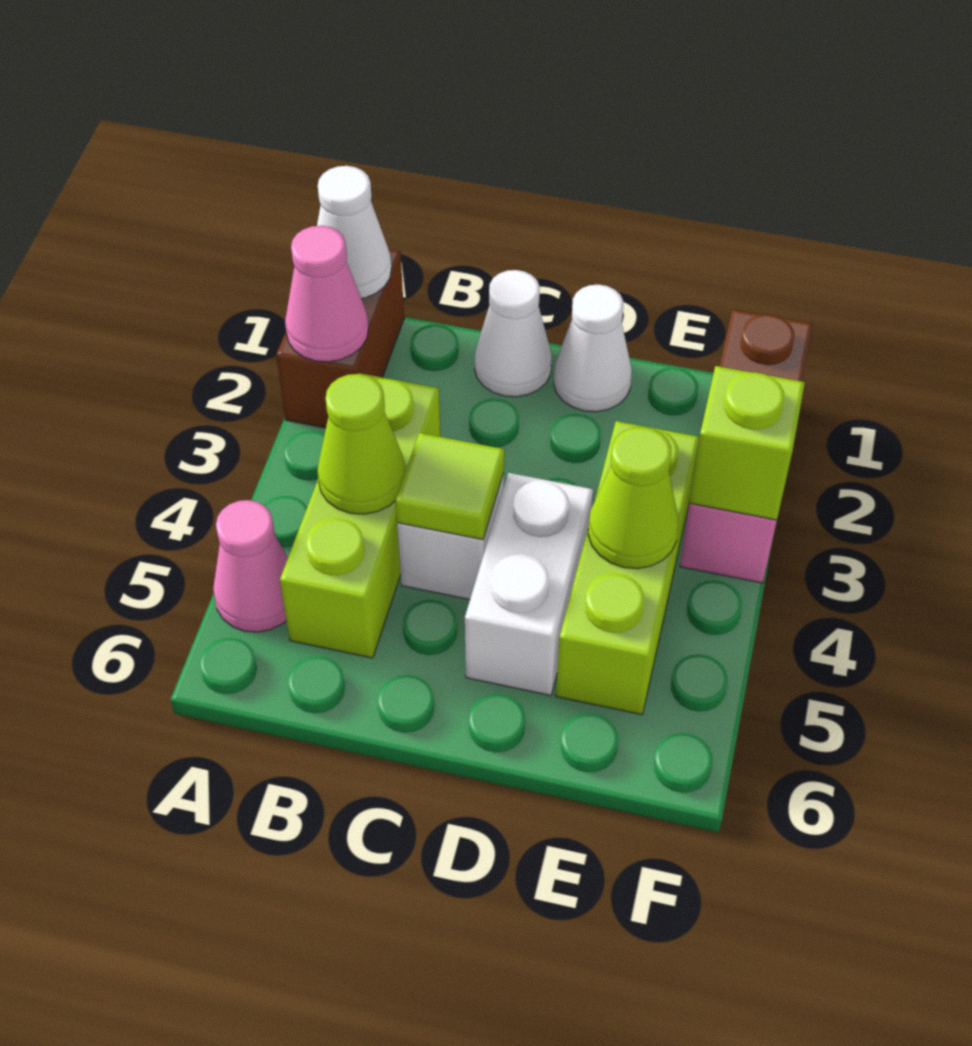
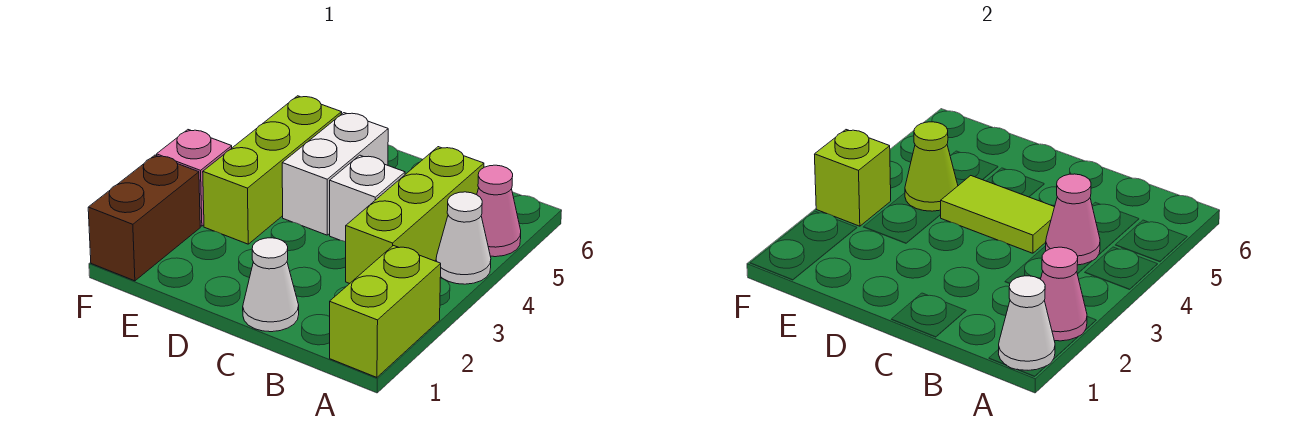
brown brick A1:A2 level 1 -> lime brick A1:A2 level 1
lime cone B4 level 2 -> pink cone B4 level 2
lime tile C4 level 2 -> lime tile C4:D4 level 2
white cone D1 level 1 -> white cone A4 level 1

